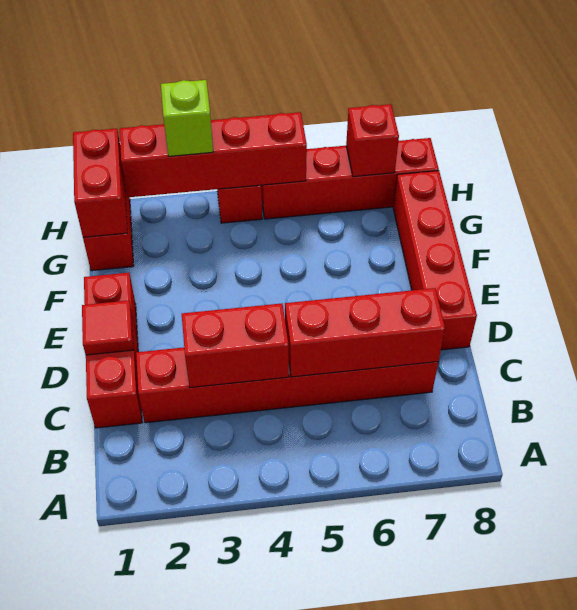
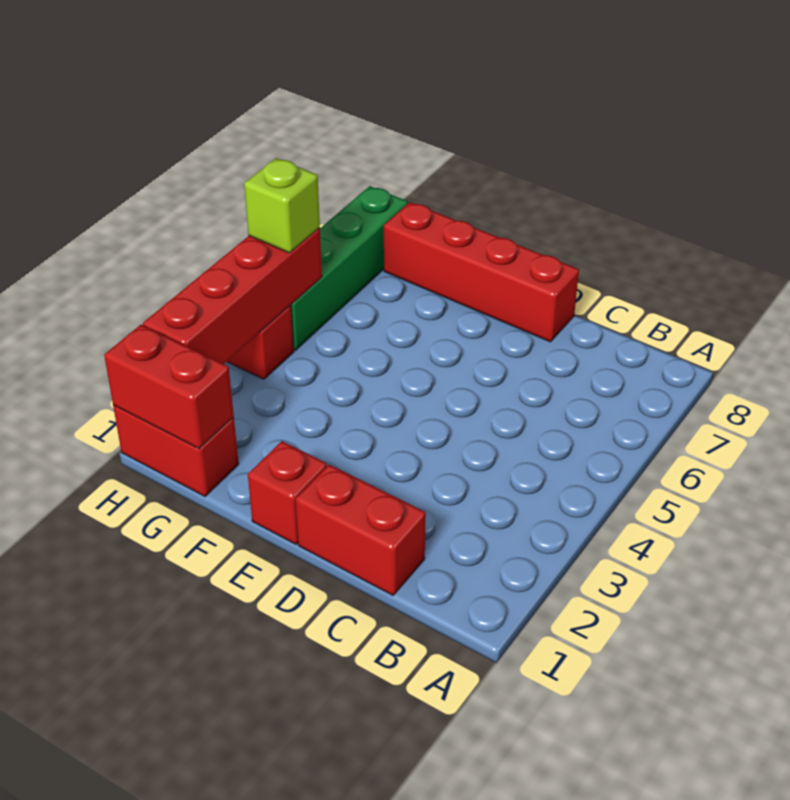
red brick C2:C7 level 1 -> none
red brick C3:C4 level 2 -> none
red brick C5:C7 level 2 -> none
red tile D1 level 2 -> none
lime brick H3 level 3 -> lime brick H5 level 3
red brick H5:H8 level 1 -> green brick H5:H8 level 1
red brick H7 level 2 -> none

